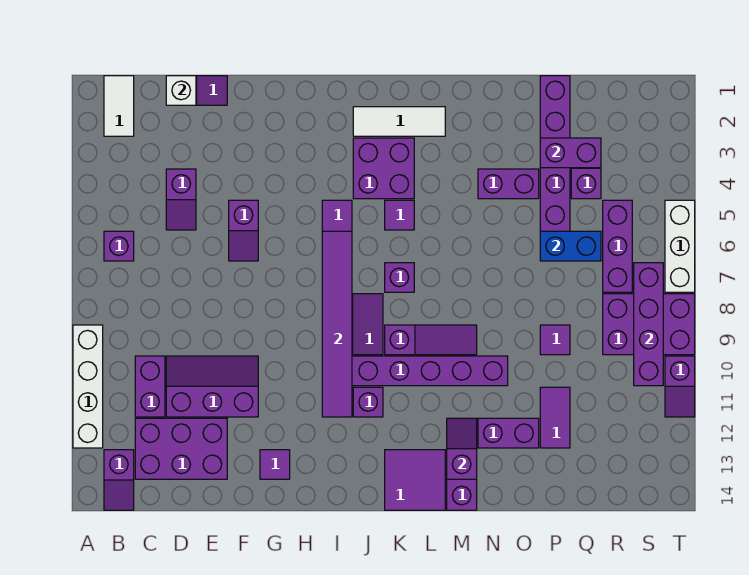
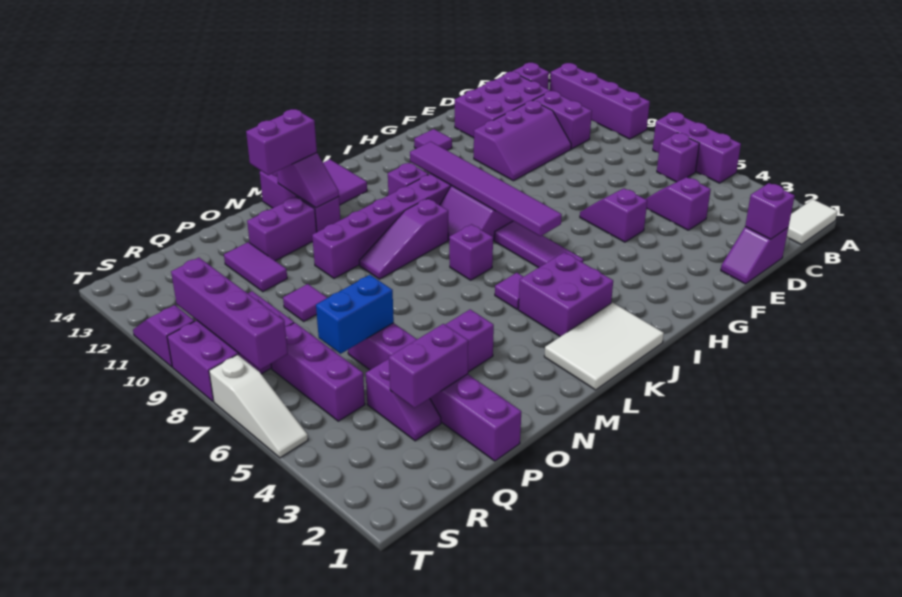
none -> purple brick A5:A7 level 1
white brick A9:A12 level 1 -> purple brick A9:A12 level 1
white tile B1:B2 level 1 -> white tile A1:B1 level 1
white brick D1 level 2 -> purple brick D1 level 2
white tile J2:L2 level 1 -> white tile J1:L2 level 1
none -> purple brick M13:N13 level 3
white brick T5:T7 level 1 -> white slope T5:T7 level 1 top 7

